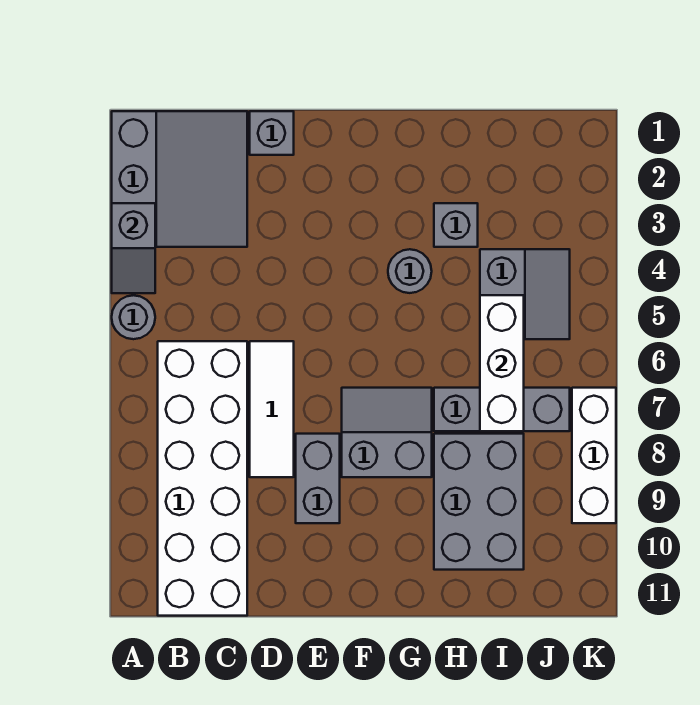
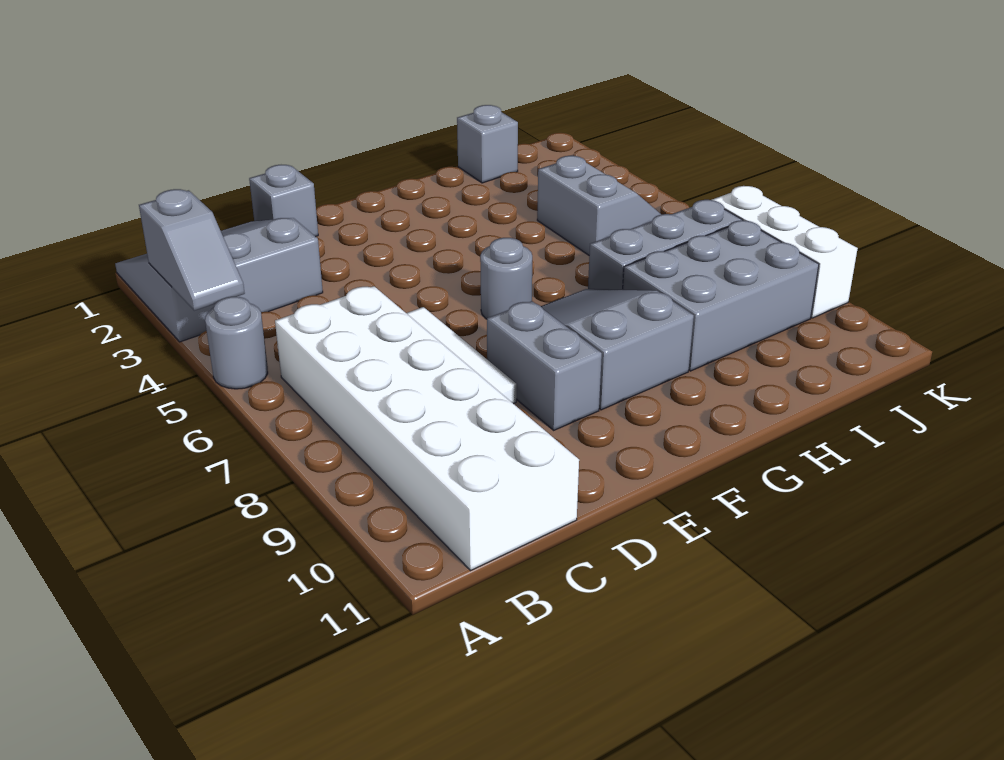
grey slope A1:C3 level 1 top A -> grey slope A1:C3 level 1 top 3
grey slope F7:G8 level 1 top 8 -> grey slope F7:G9 level 1 top 9
grey round brick G4 level 1 -> grey round brick F6 level 1
grey brick H3 level 1 -> grey brick I1 level 1
grey brick H8:I10 level 1 -> grey brick H8:J9 level 1
white brick I5:I7 level 2 -> none

